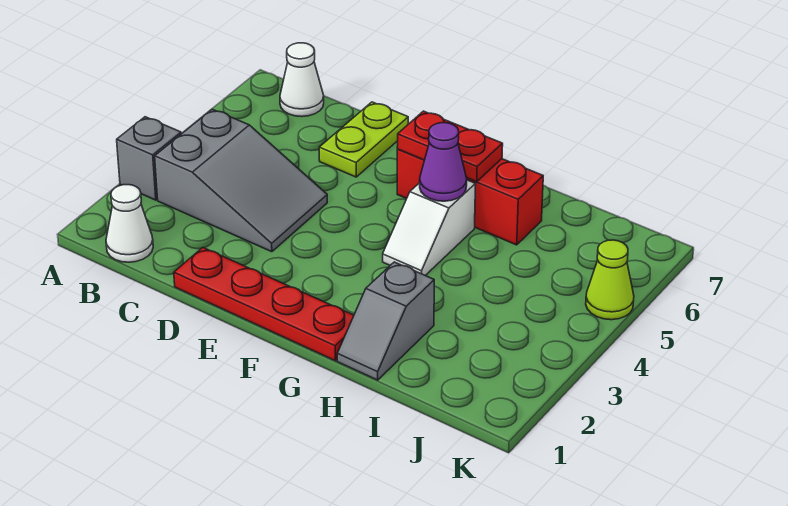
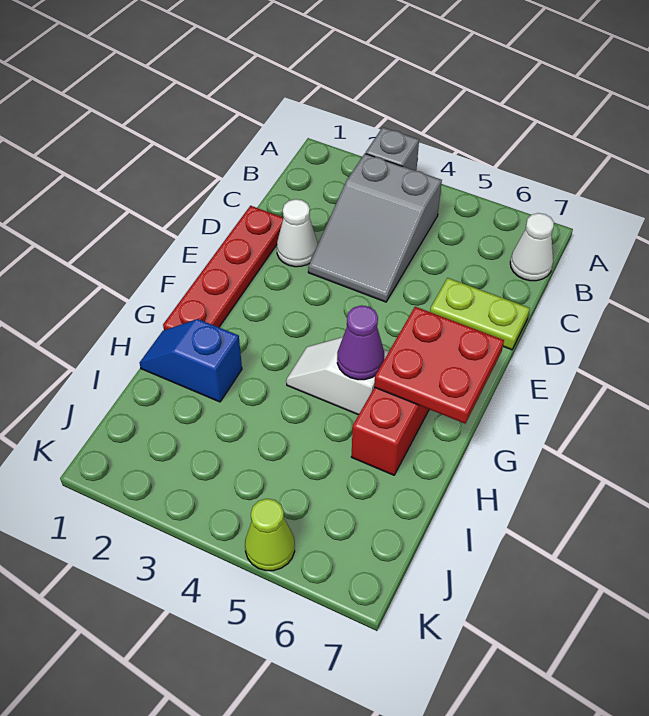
white cone B1 level 1 -> white cone D2 level 1
red plate F6:G6 level 2 -> red plate F6:G7 level 2
grey slope H1:H2 level 1 top 2 -> blue slope H1:H2 level 1 top 2

